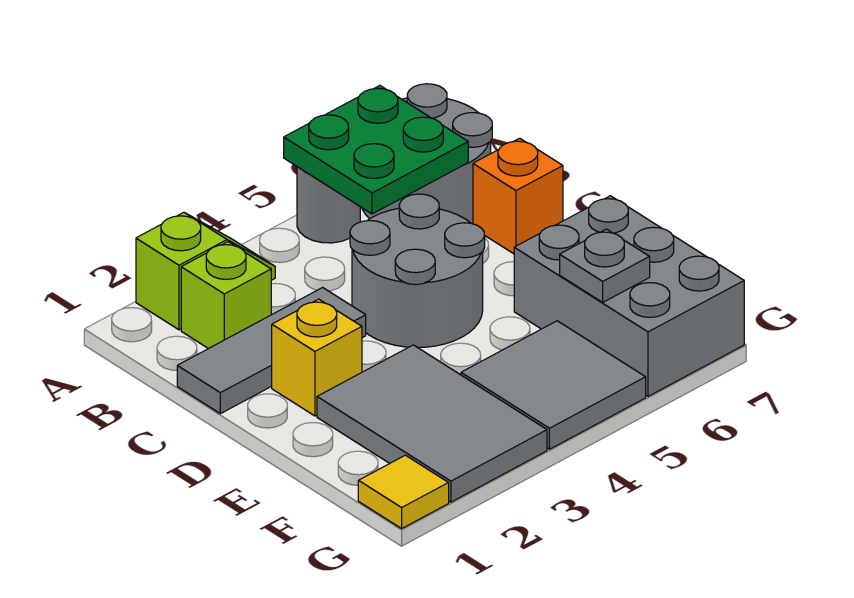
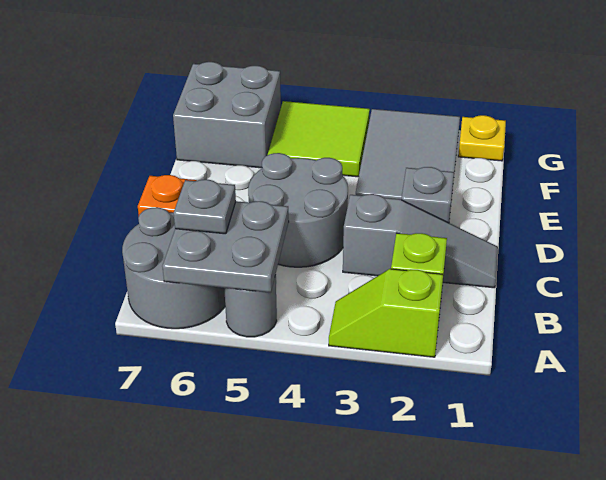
green plate A5:B6 level 2 -> grey plate A5:B6 level 2
grey tile C1:C3 level 1 -> grey slope C1:C3 level 1 top 3
yellow brick D2 level 1 -> grey brick D2 level 1
grey brick E6:G7 level 1 -> grey brick F6:G7 level 1
grey tile F4:G5 level 1 -> lime tile F4:G5 level 1
grey plate F6 level 2 -> grey plate B6 level 3
yellow tile G1 level 1 -> yellow plate G1 level 1

